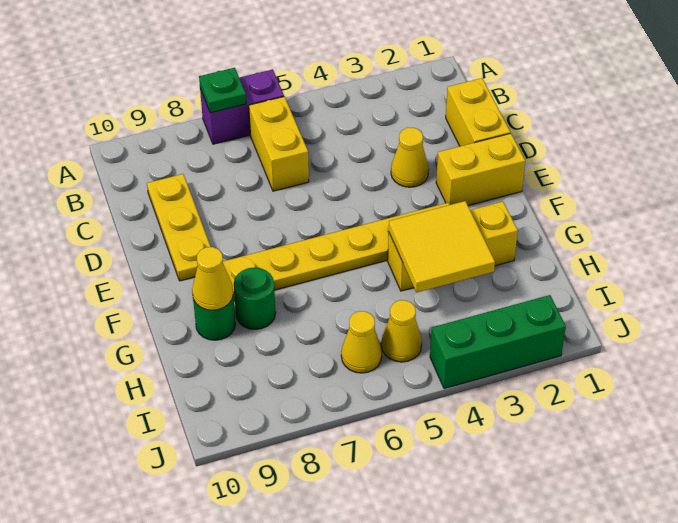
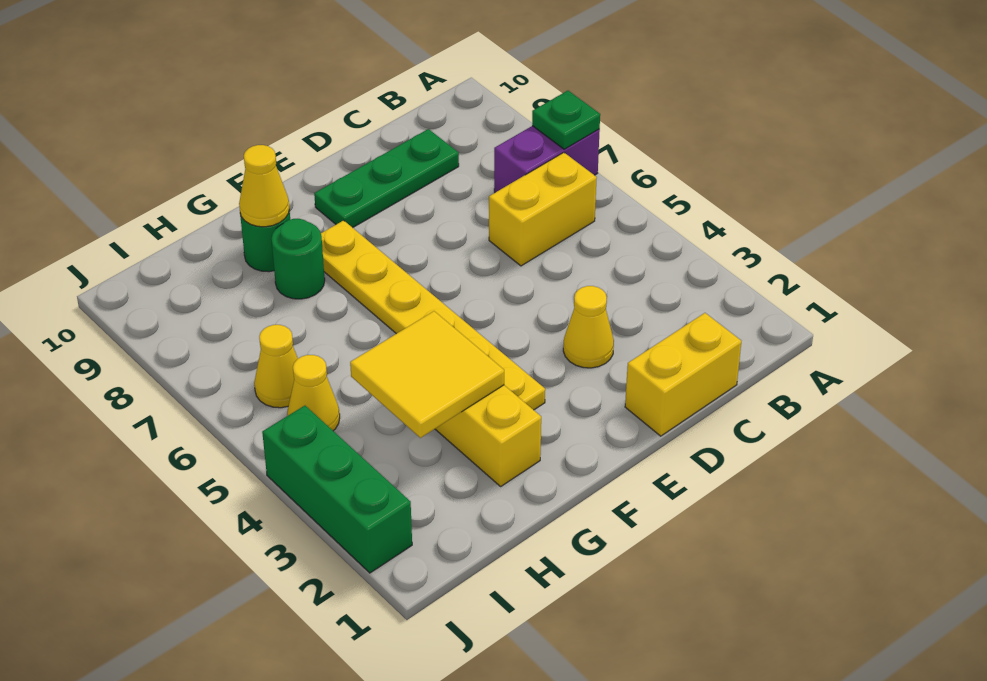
purple brick A6:A7 level 1 -> purple brick A7:B7 level 1
yellow plate C9:E9 level 1 -> green plate C9:E9 level 1
yellow brick E1:E2 level 1 -> none

